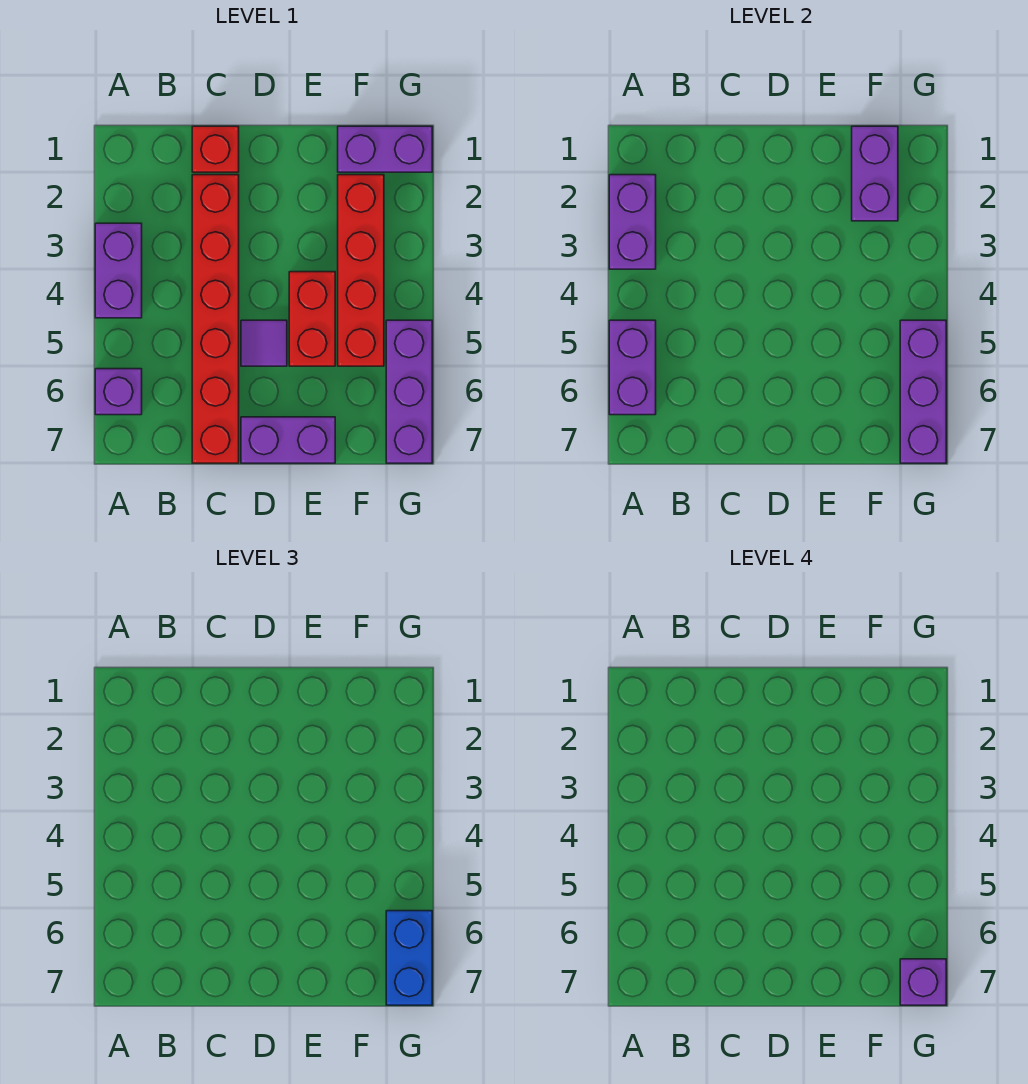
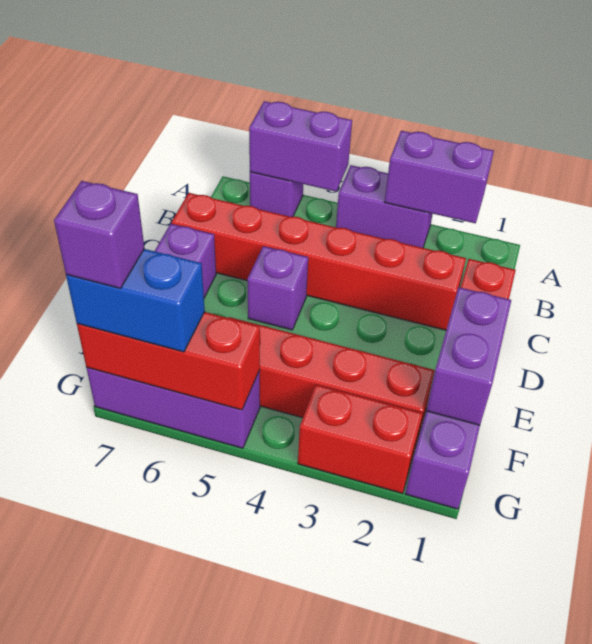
purple tile D5 level 1 -> purple brick D5 level 1
red brick E4:E5 level 1 -> red brick G2:G3 level 1
purple brick F1:F2 level 2 -> purple brick E1:F1 level 2
purple brick G5:G7 level 2 -> red brick G5:G7 level 2

